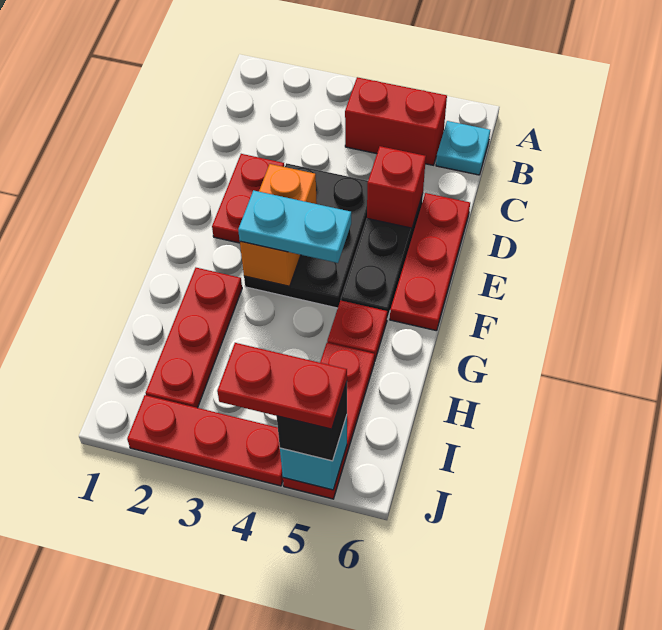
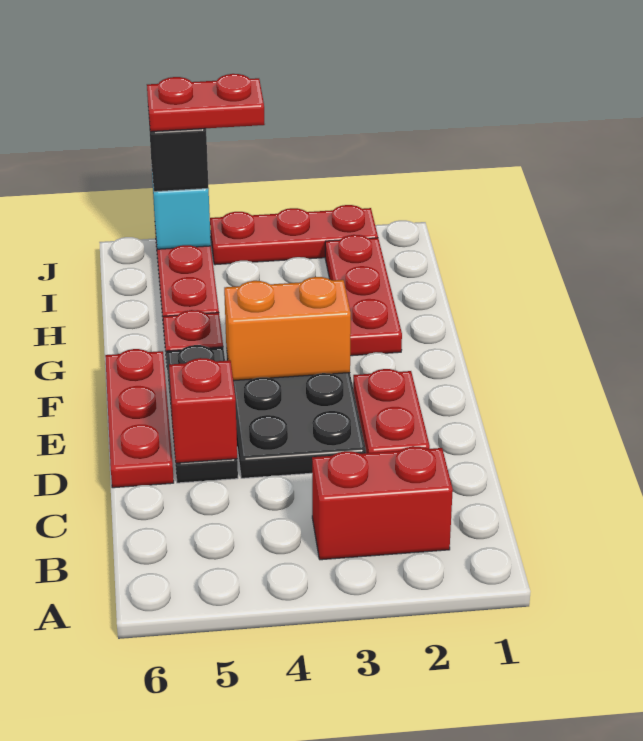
red brick B4:B5 level 1 -> red brick B2:B3 level 1
cyan plate B6 level 1 -> none
orange brick E3:F3 level 2 -> orange brick F3:F4 level 2
cyan plate F3:F4 level 3 -> none

